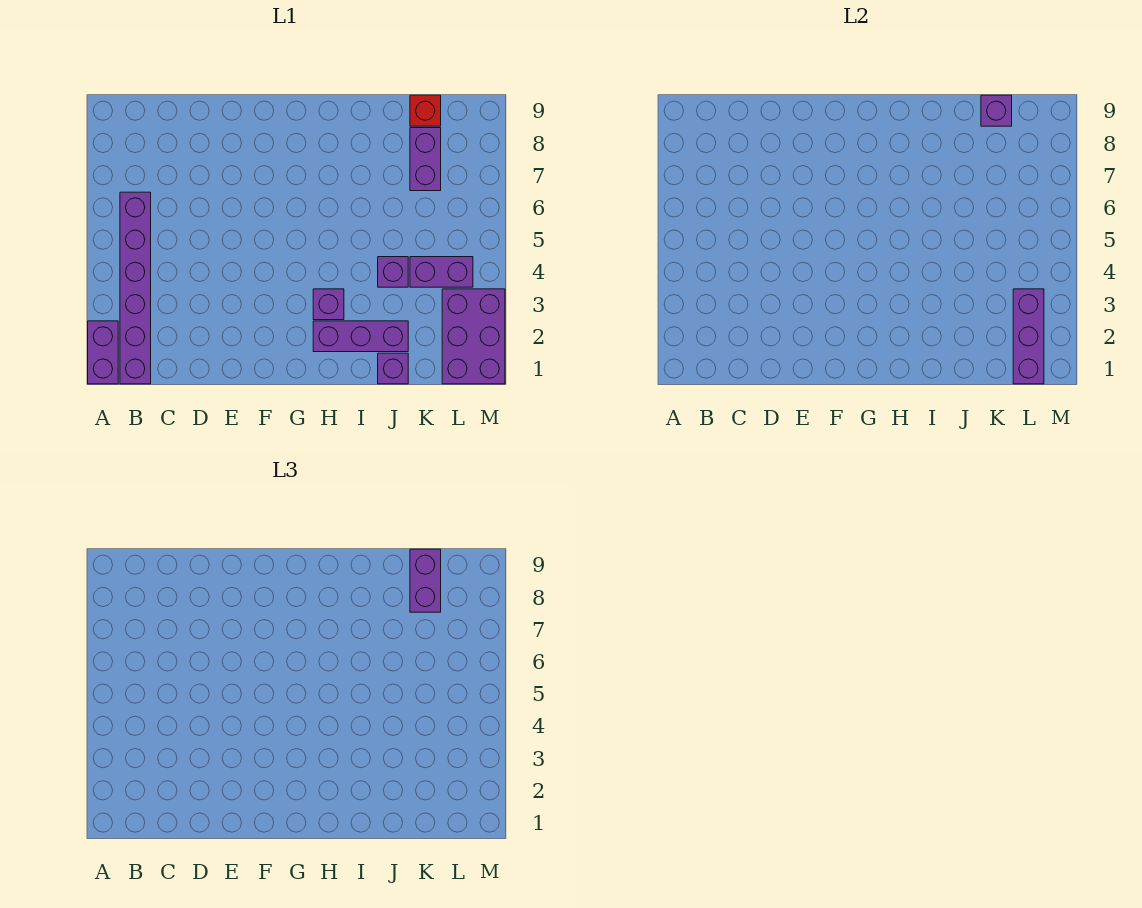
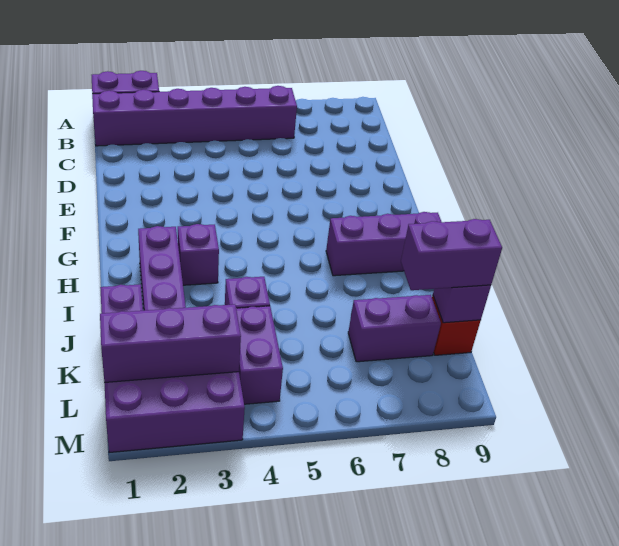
none -> purple brick H7:H9 level 1

